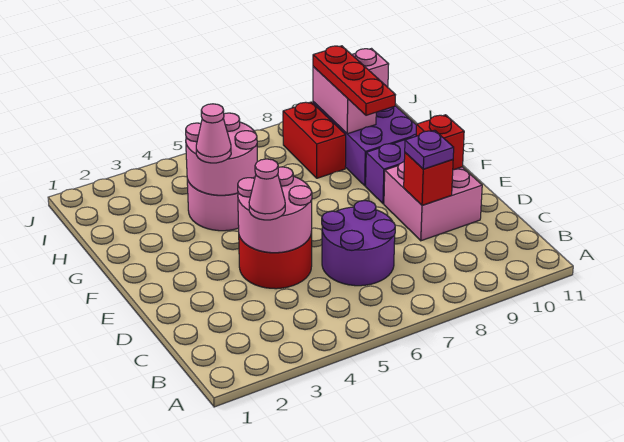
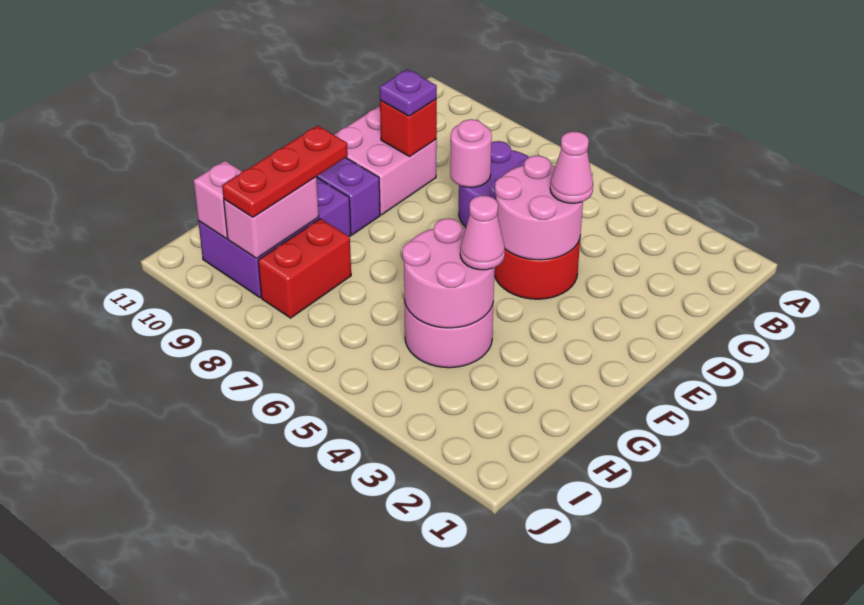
none -> pink round brick D7 level 2
red brick E10 level 2 -> none

